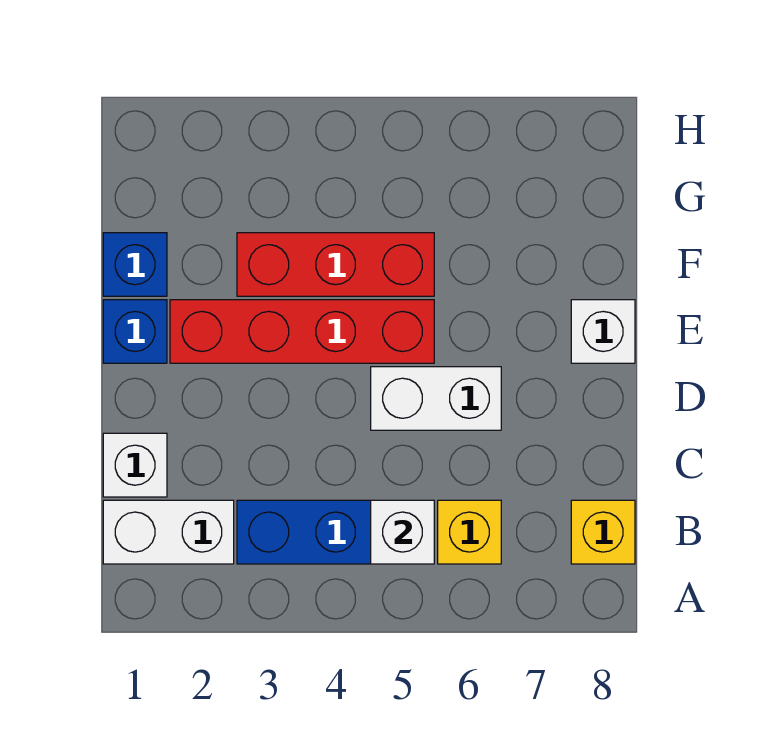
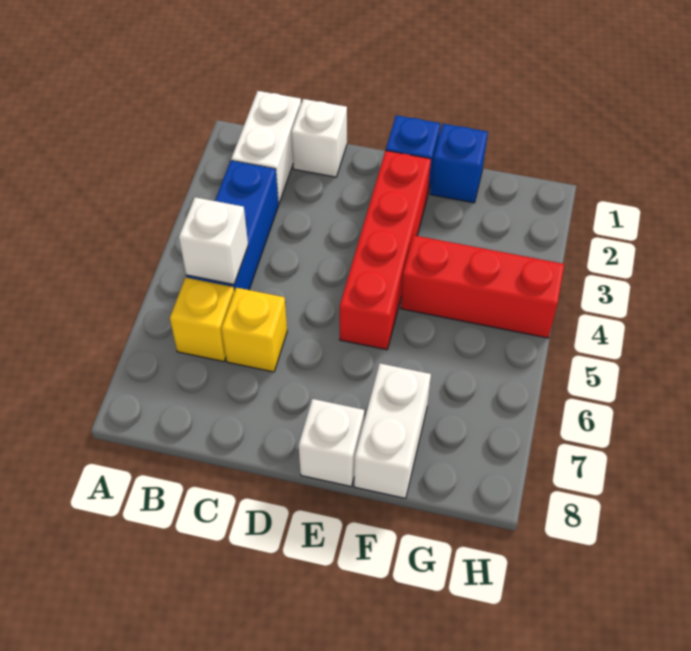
yellow brick B8 level 1 -> yellow brick C6 level 1
white brick D5:D6 level 1 -> white brick F7:F8 level 1
red brick F3:F5 level 1 -> red brick F4:H4 level 1

